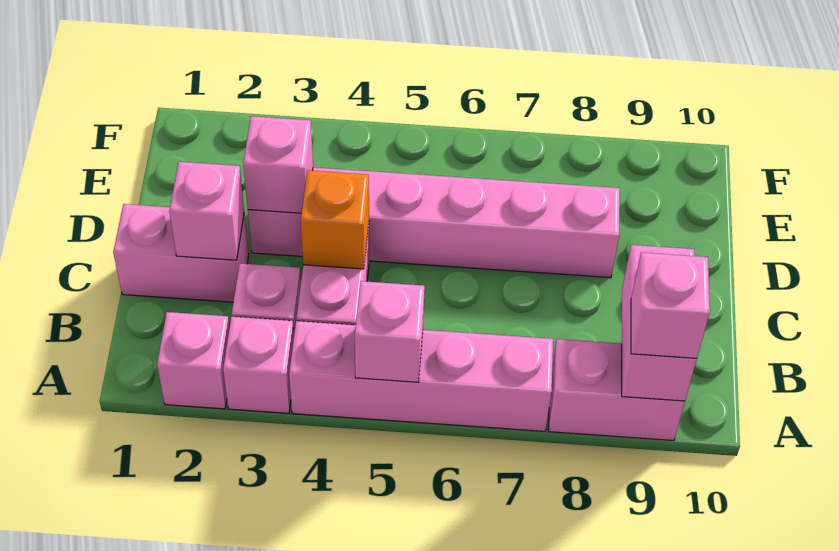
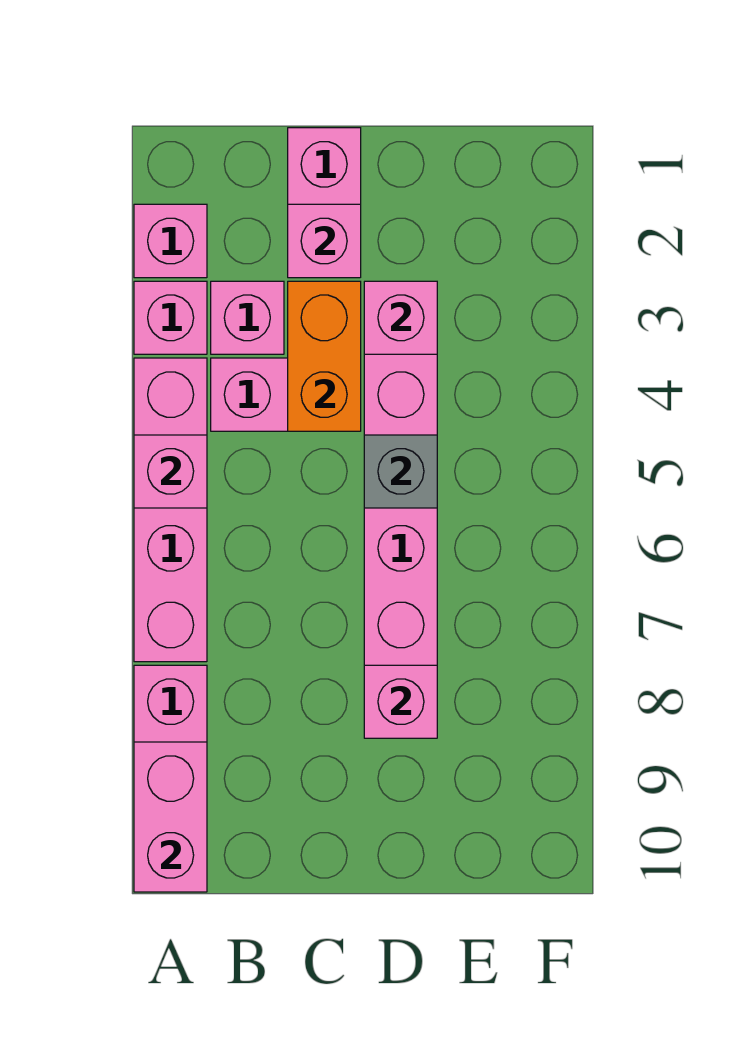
pink brick A9:B9 level 2 -> pink brick A9:A10 level 2
pink brick A9 level 3 -> pink brick D8 level 2
orange brick C4 level 2 -> orange brick C3:C4 level 2
none -> grey brick D5 level 2

